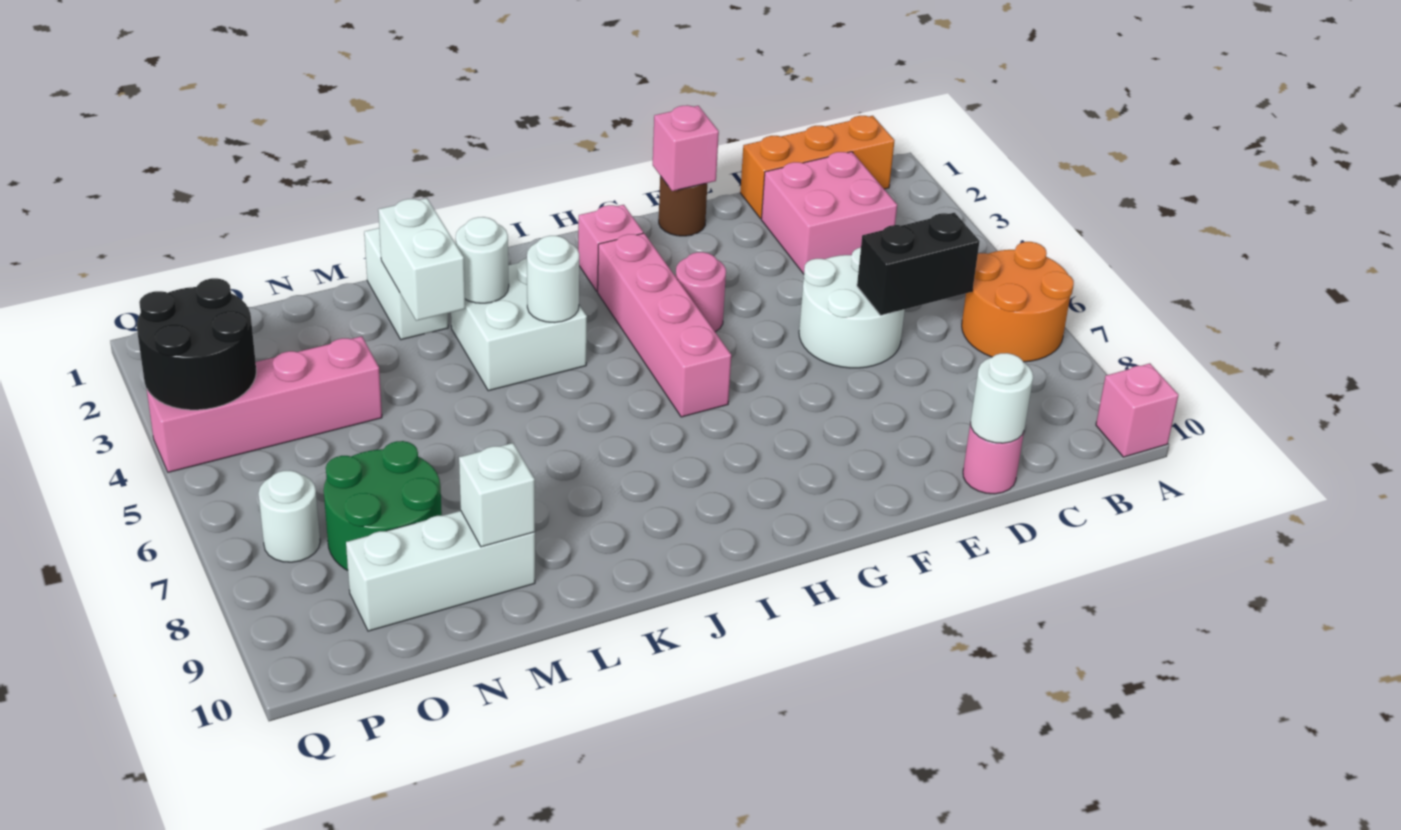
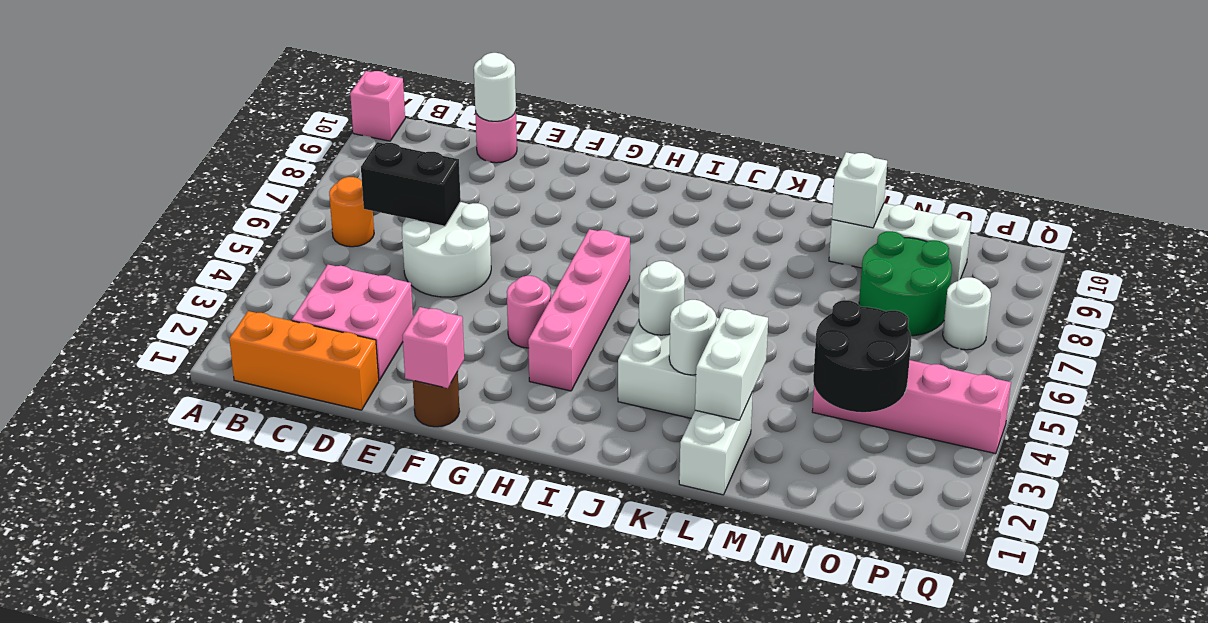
orange round brick A6:B7 level 1 -> orange round brick B6 level 1
pink brick H2 level 1 -> none
black round brick P3:Q4 level 2 -> black round brick N3:O4 level 2

